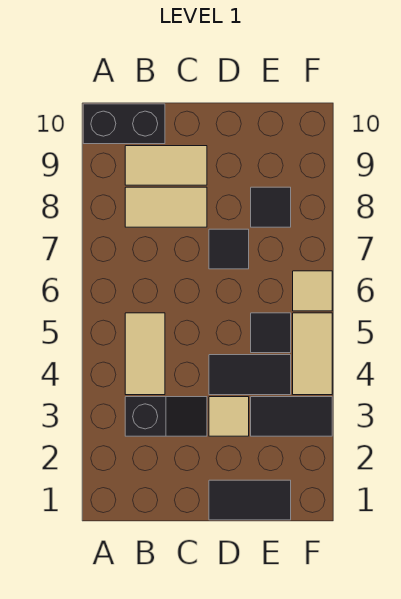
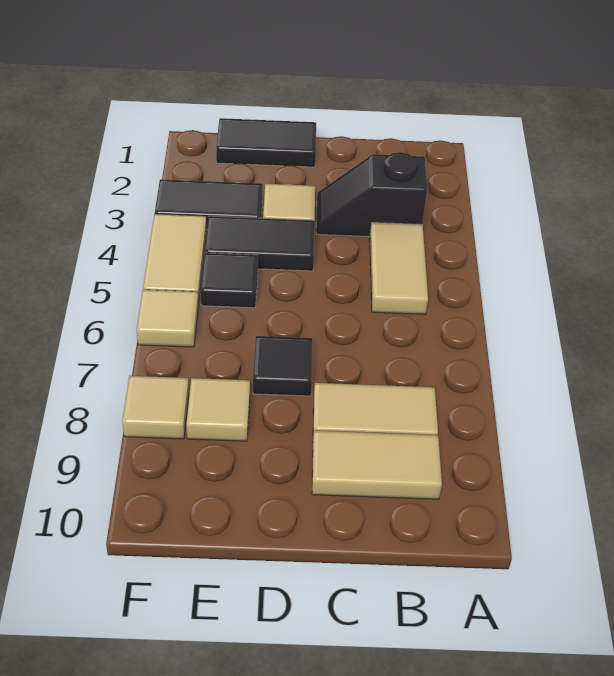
black brick A10:B10 level 1 -> none
black tile E8 level 1 -> tan tile E8 level 1
none -> tan tile F8 level 1

